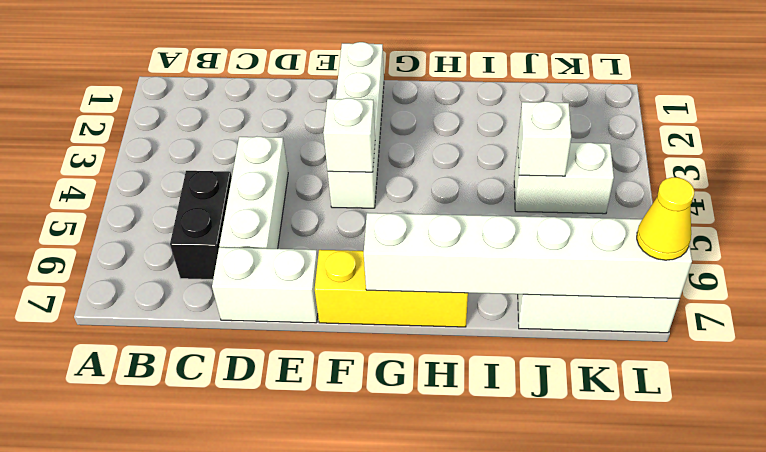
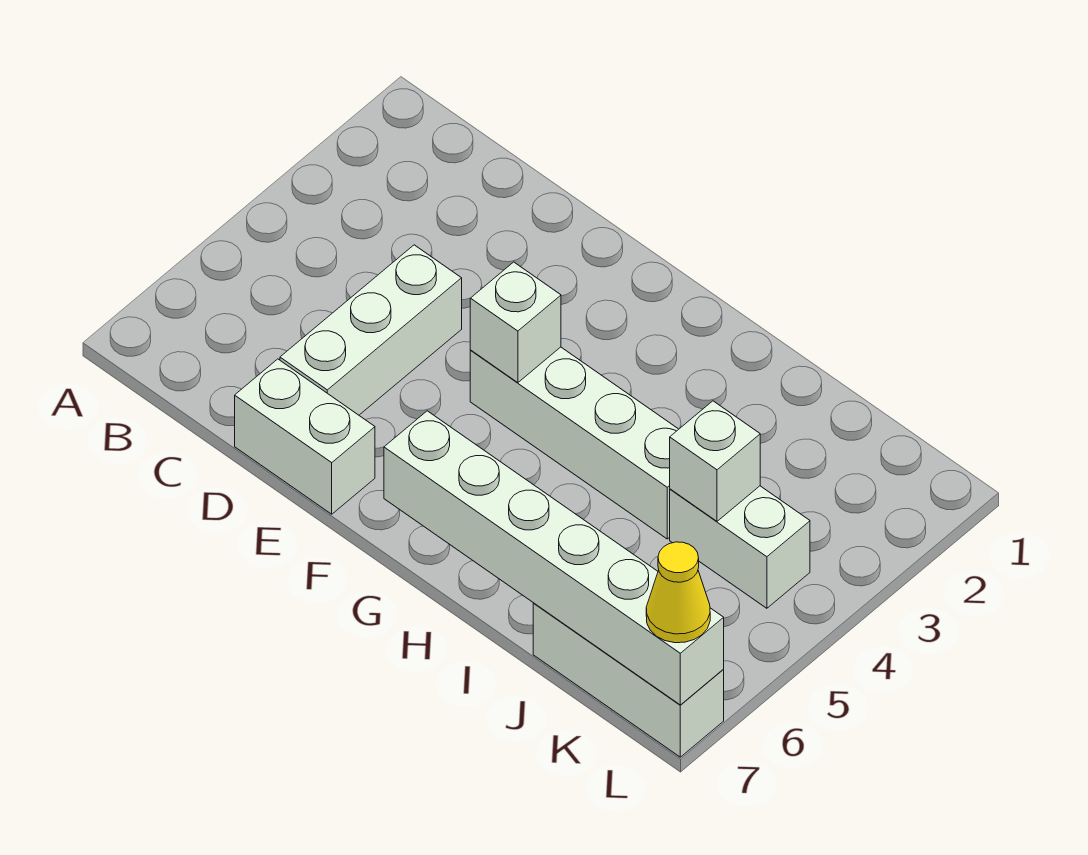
black brick C5:C6 level 1 -> none
white brick F1:F4 level 1 -> white brick F4:I4 level 1
yellow brick F7:H7 level 1 -> none

